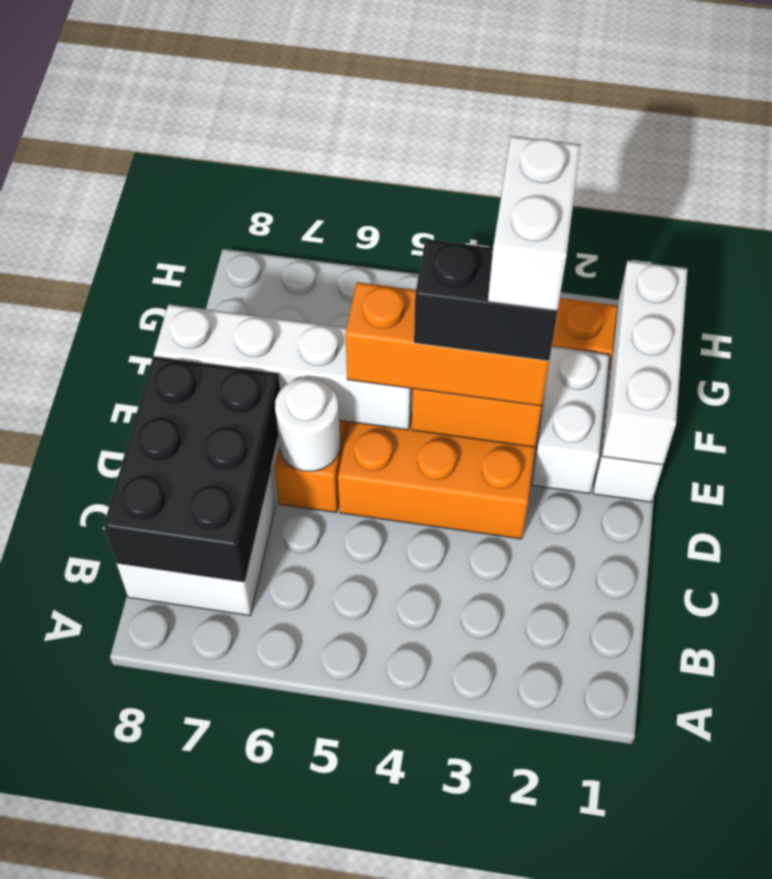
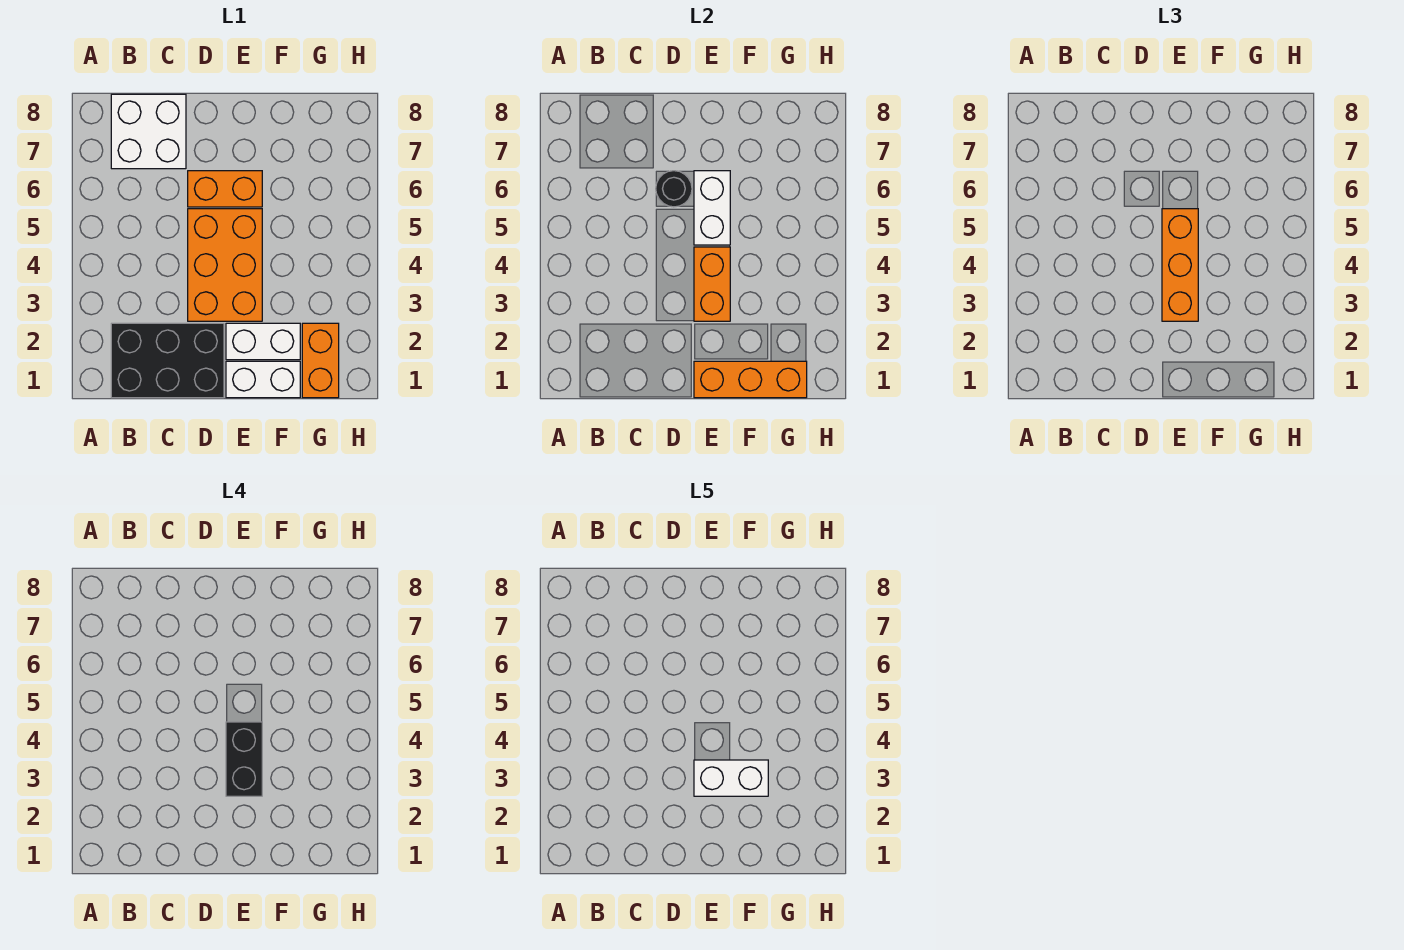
black brick B7:D8 level 2 -> black brick B1:D2 level 1
white round brick D6 level 2 -> black round brick D6 level 2
white brick E1:G1 level 2 -> orange brick E1:G1 level 2
white brick E5:E8 level 2 -> white brick E5:E6 level 2

